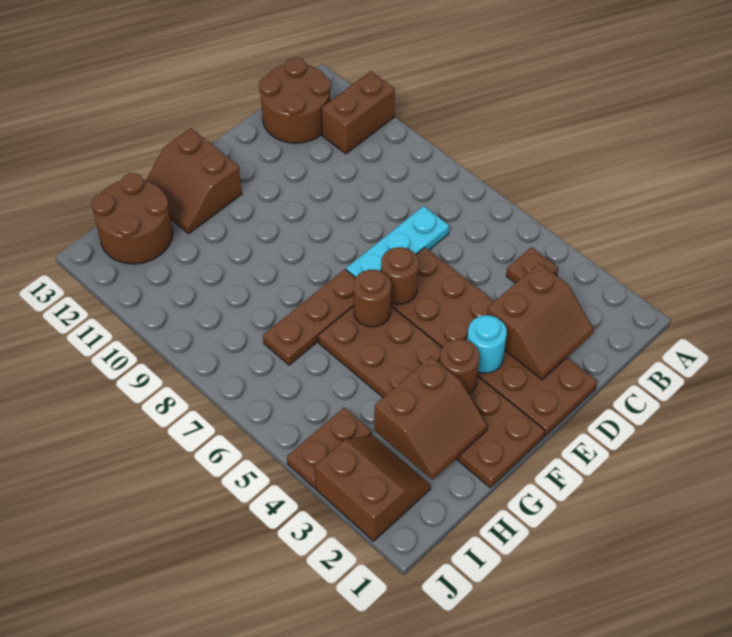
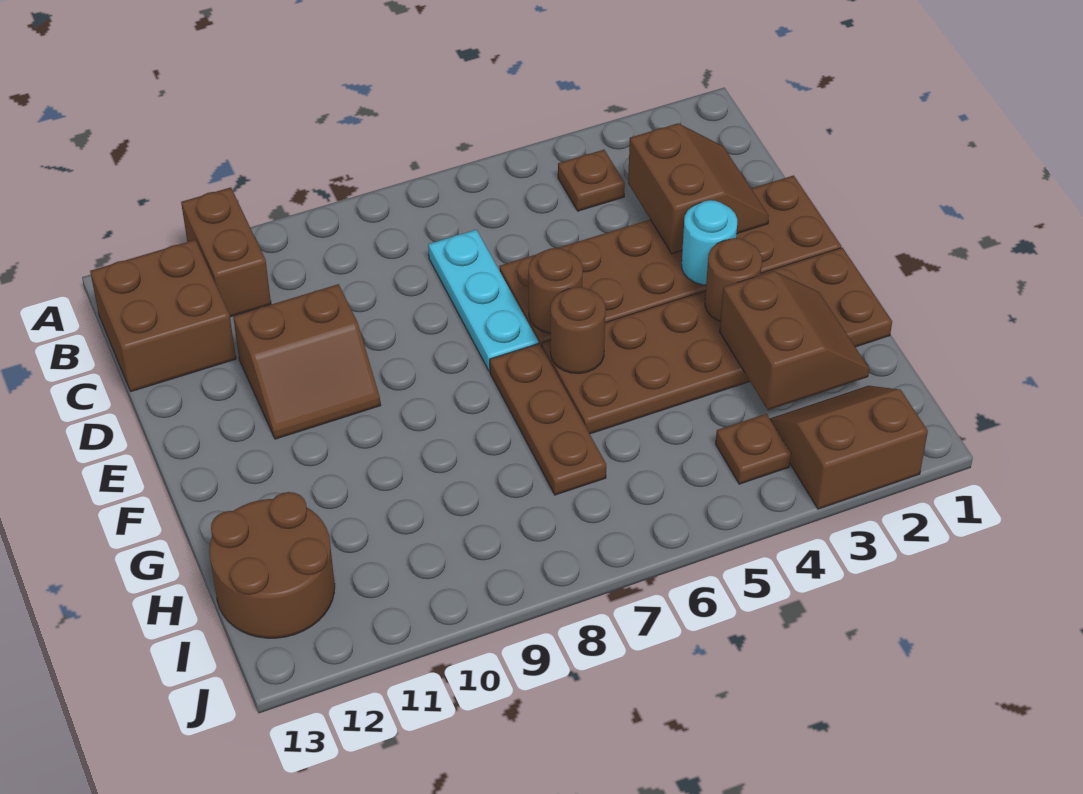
brown round brick B12:C13 level 1 -> brown brick B12:C13 level 1
brown slope F12:G13 level 1 top F -> brown slope D10:E11 level 1 top D
brown plate I4:J4 level 1 -> brown plate I4 level 1

